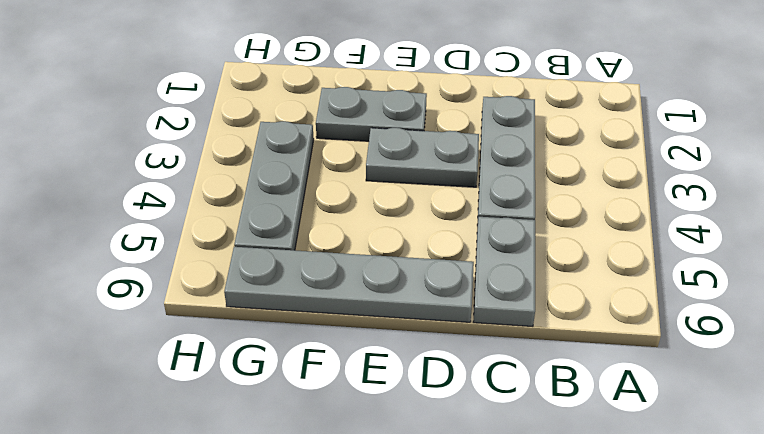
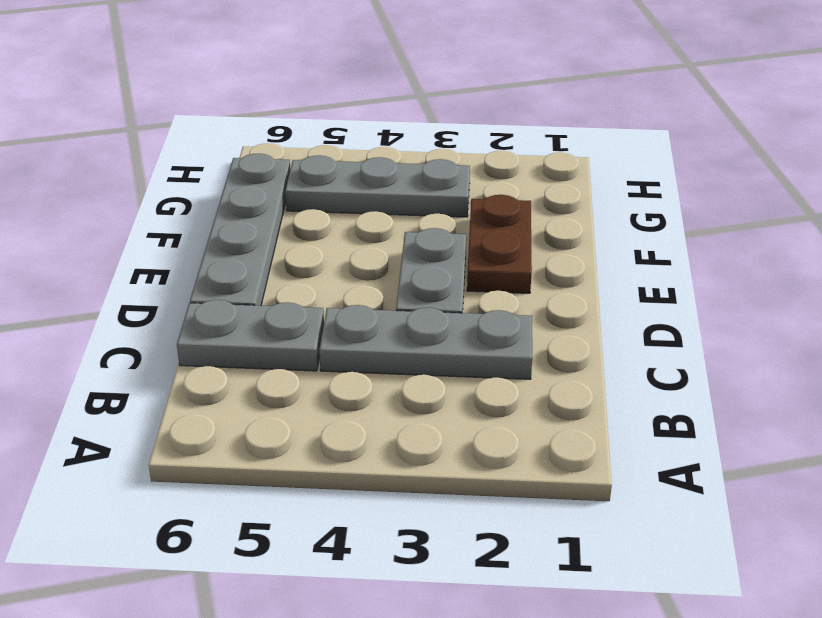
grey plate E2:F2 level 1 -> brown plate E2:F2 level 1

